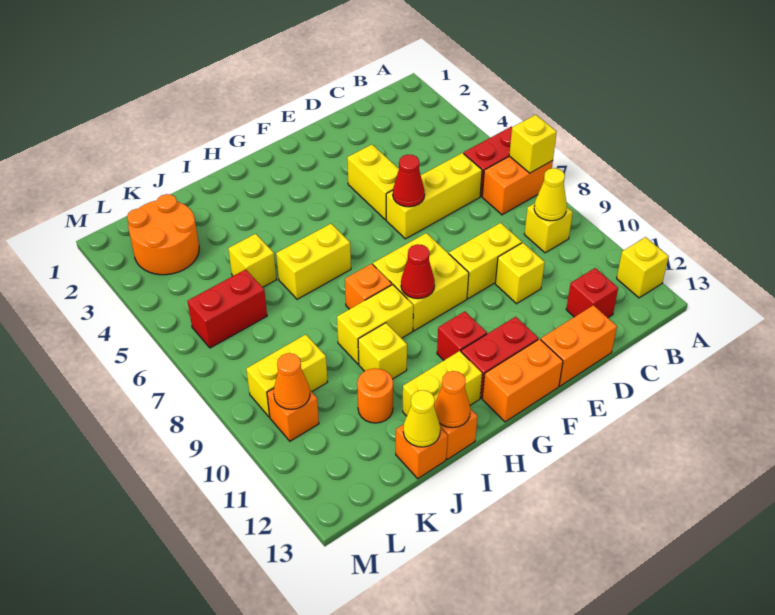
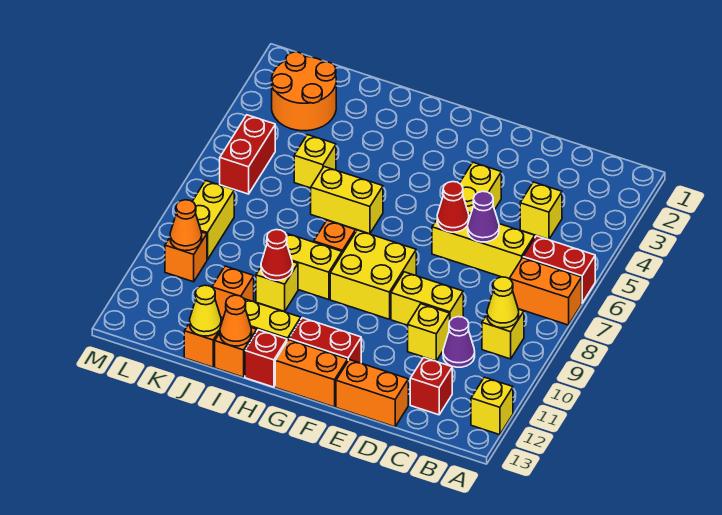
yellow brick A7 level 2 -> yellow brick C4 level 1
none -> purple cone C10 level 1
none -> purple cone D6 level 2
red cone G9 level 2 -> red cone I10 level 2
red brick G11 level 1 -> red brick H13 level 1
orange round brick J11 level 1 -> orange brick J11 level 1
red brick K6:L6 level 1 -> red brick L5:L6 level 1
yellow brick K9:L9 level 1 -> yellow brick L8:L9 level 1

